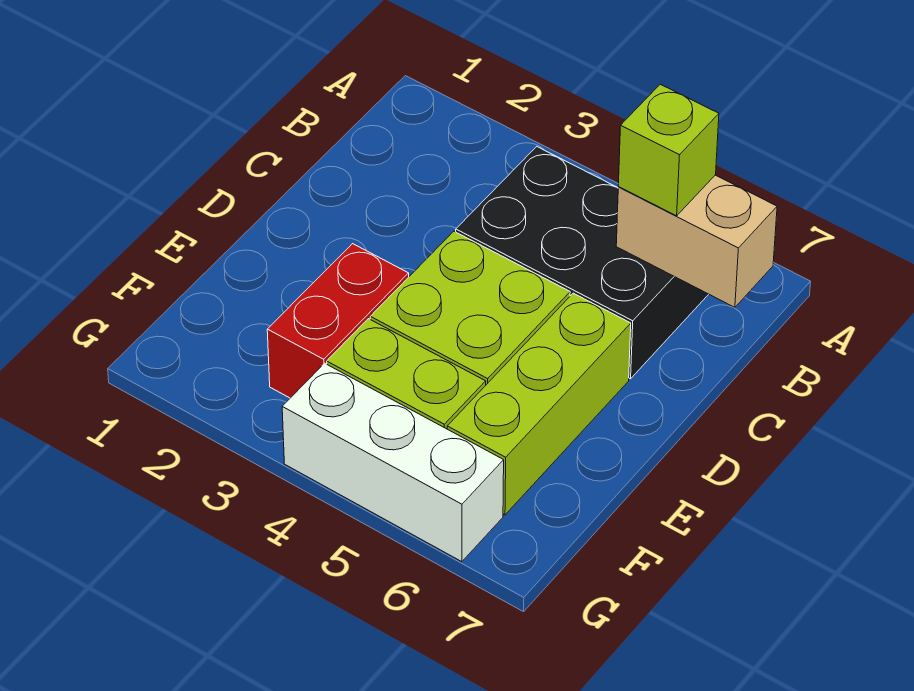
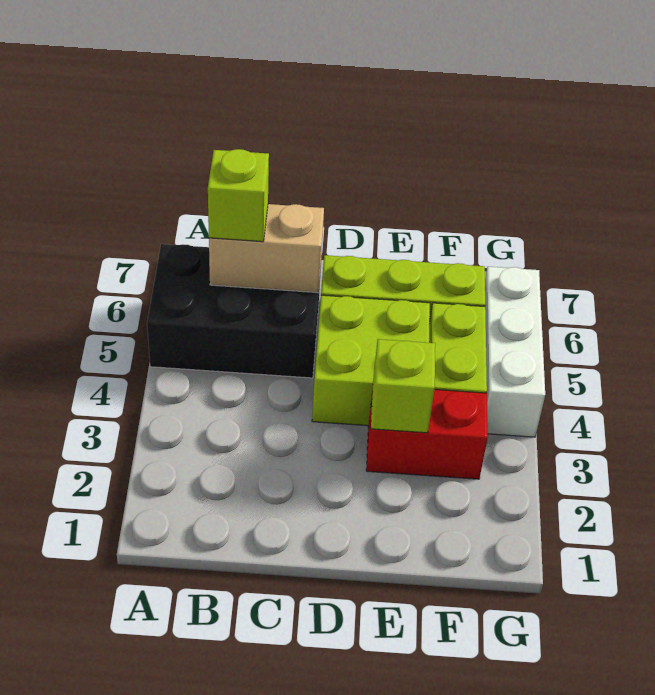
black brick B4:C6 level 1 -> black brick A5:C6 level 1
tan brick B6:B7 level 2 -> tan brick B6:C6 level 2
none -> lime brick E3 level 2

